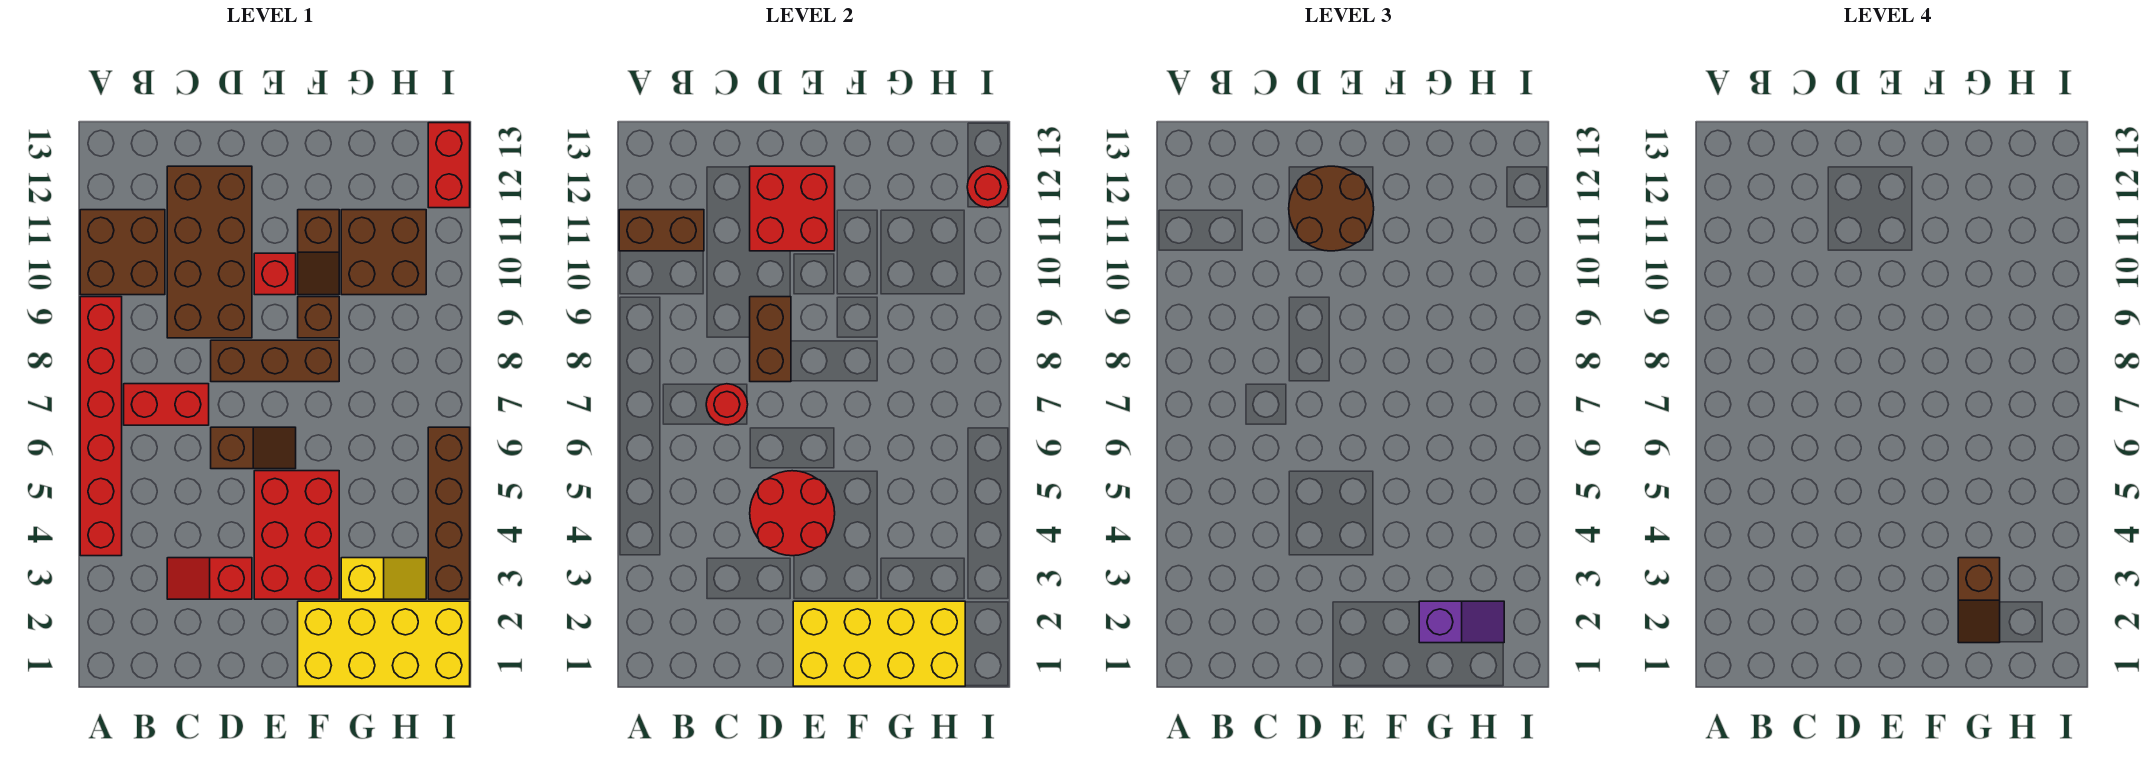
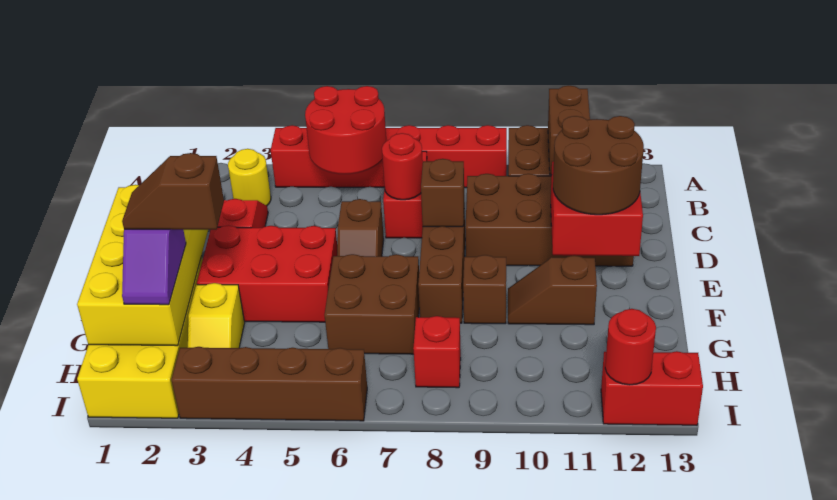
none -> yellow round brick B3 level 1
red round brick D4:E5 level 2 -> red round brick A5:B6 level 2
brown brick D8:D9 level 2 -> brown brick D8 level 2
red brick E10 level 1 -> red brick H8 level 1
brown brick G10:H11 level 1 -> brown brick F6:G7 level 1

